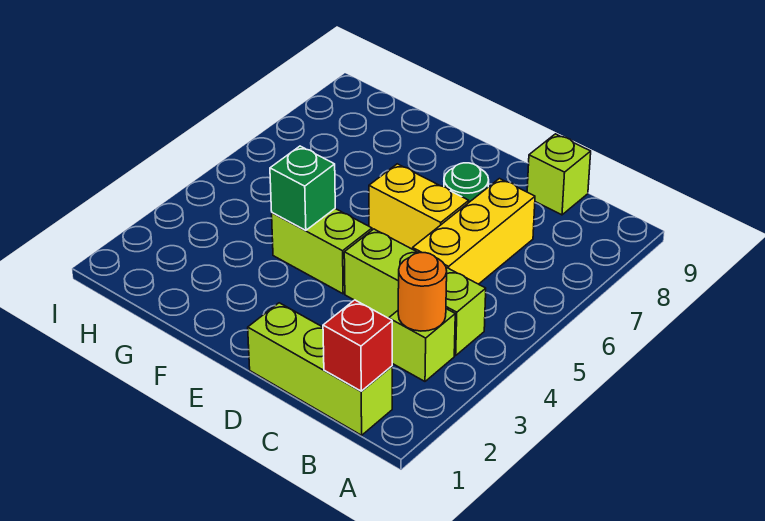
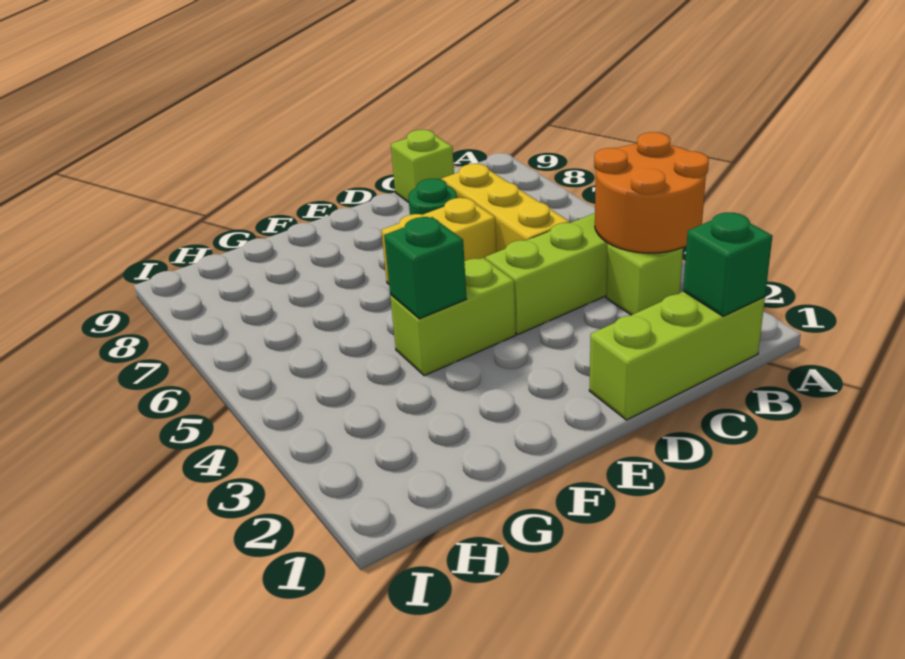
red brick B1 level 2 -> green brick B1 level 2
orange round brick B3 level 2 -> orange round brick A3:B4 level 2

